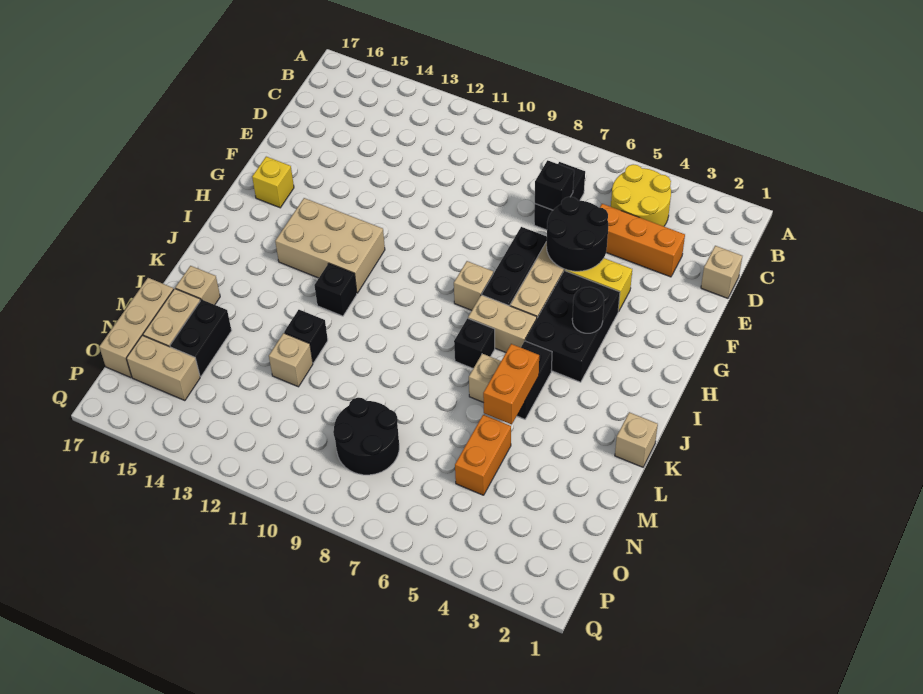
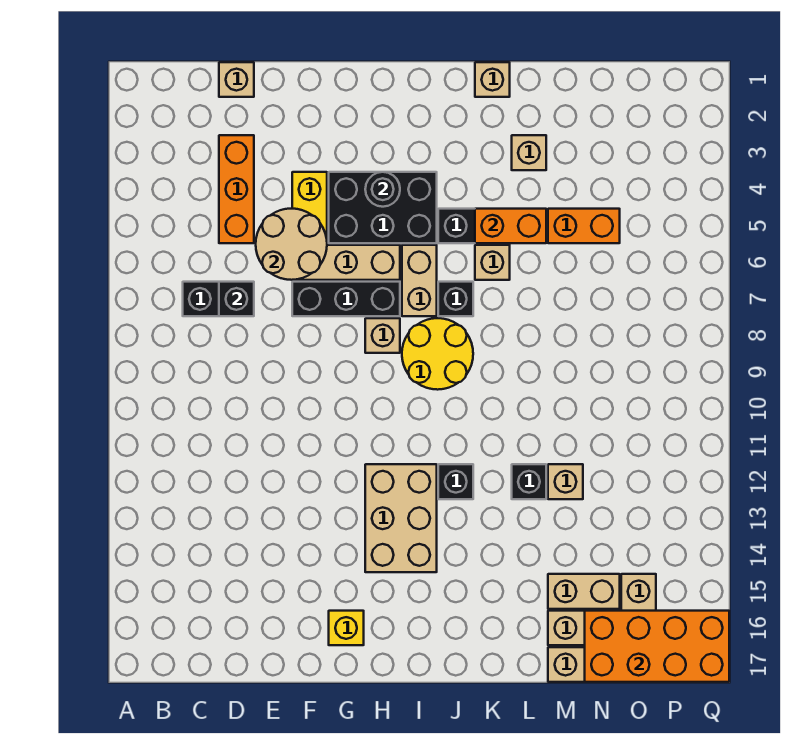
yellow round brick B4:C5 level 1 -> yellow round brick I8:J9 level 1
black round brick E5:F6 level 2 -> tan round brick E5:F6 level 2
tan brick L16 level 1 -> tan brick L3 level 1
black brick M15:N15 level 1 -> tan brick M15:N15 level 1
black round brick N8:O9 level 1 -> none
none -> orange brick N16:Q17 level 2

